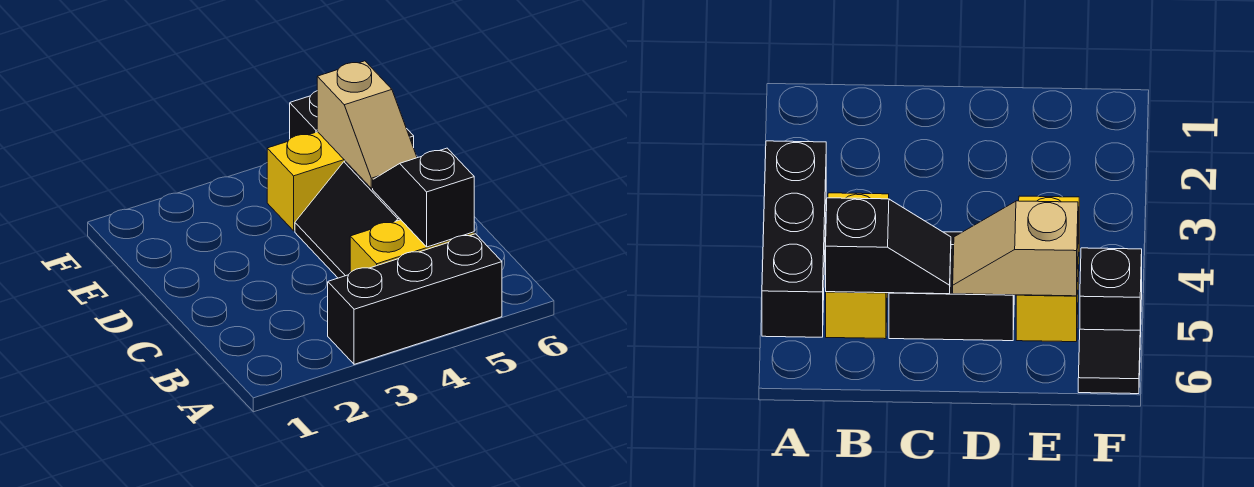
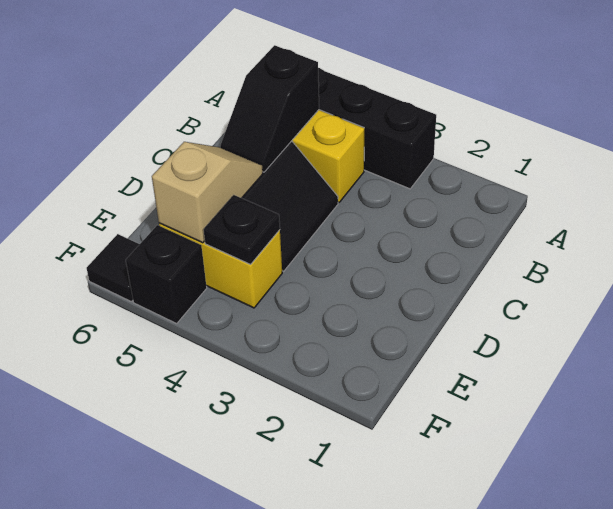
none -> black plate E4 level 2

